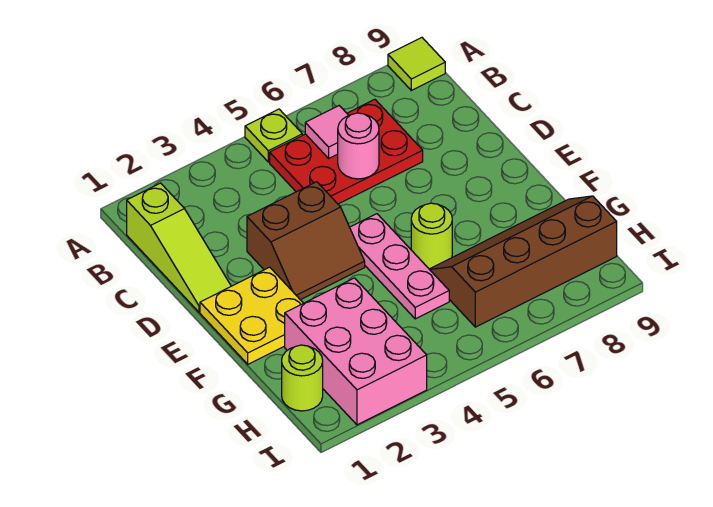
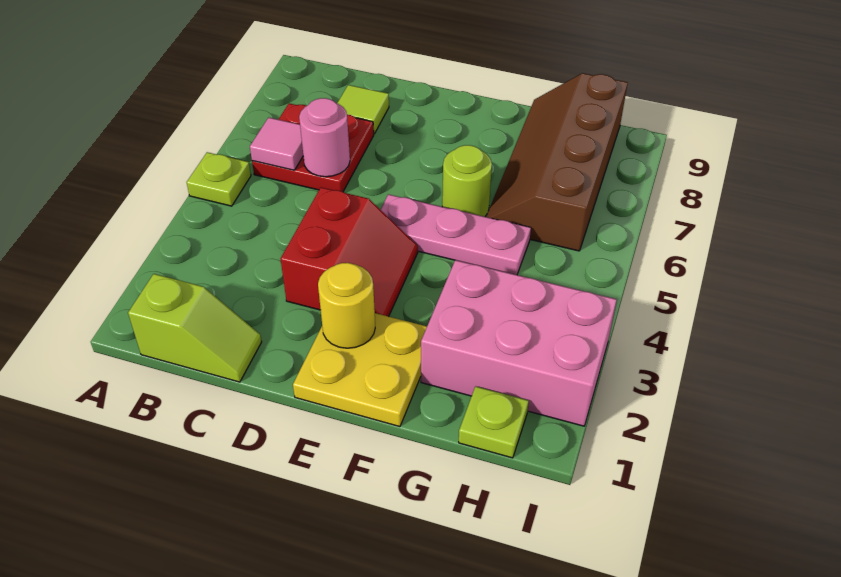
lime tile A9 level 1 -> lime tile C8 level 1
lime slope B1:D1 level 1 top B -> lime slope B1:C1 level 1 top B
red plate B5:C7 level 1 -> red plate B6:C7 level 1
brown slope D3:E4 level 1 top D -> red slope D3:E4 level 1 top D
none -> yellow round brick E2 level 2
lime round brick H1 level 1 -> lime plate H1 level 1

